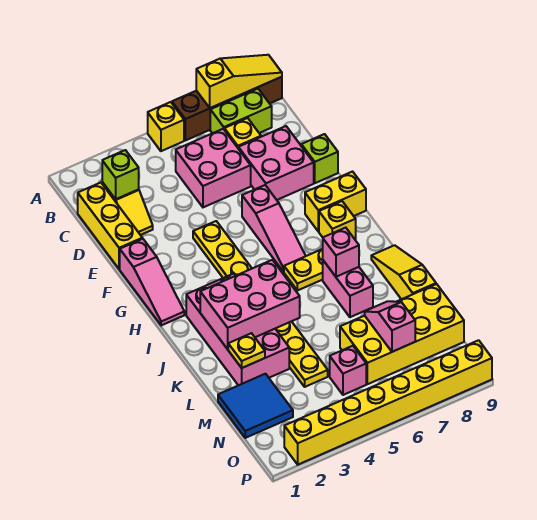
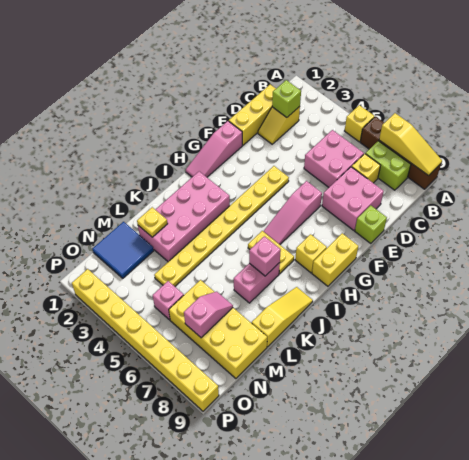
yellow brick G8:G9 level 1 -> yellow brick G9:H9 level 1
pink brick J2:K4 level 2 -> none

